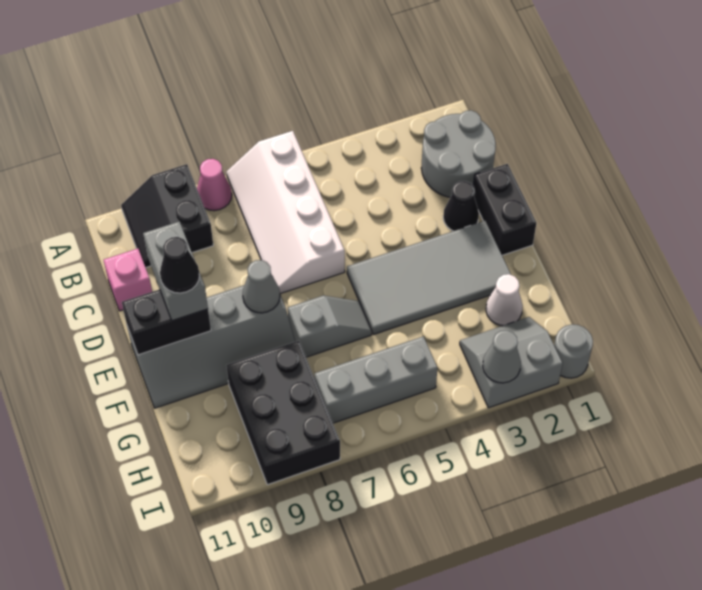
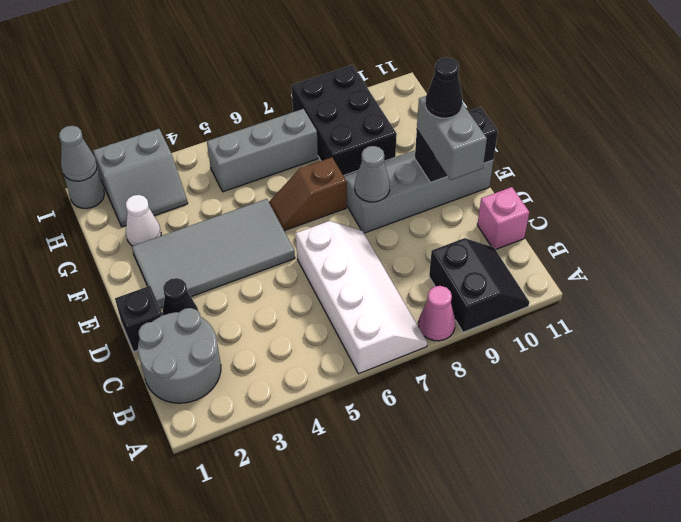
black brick D1:E1 level 1 -> black brick D1 level 1
grey slope F6:F7 level 1 top 7 -> brown slope F6:F7 level 1 top 7
grey cone I3 level 2 -> grey cone I1 level 2

